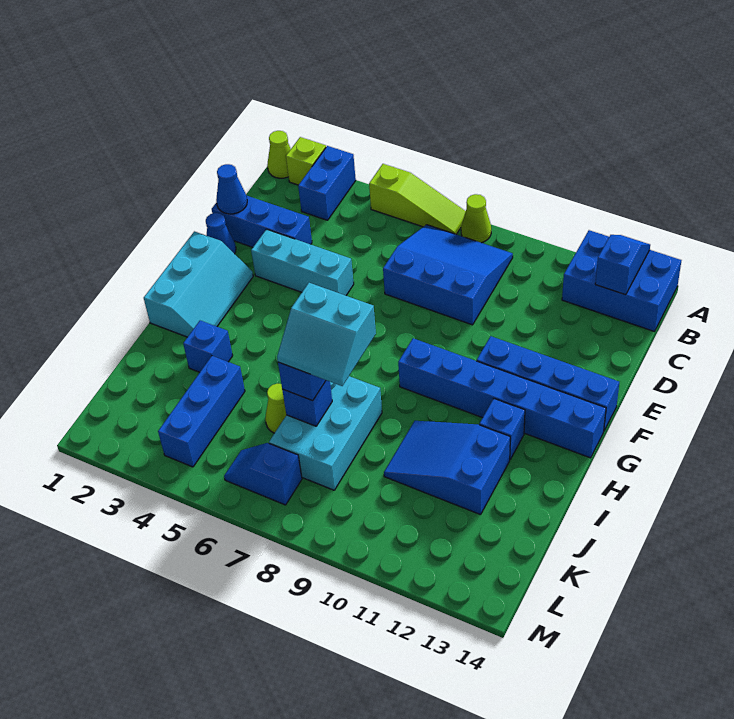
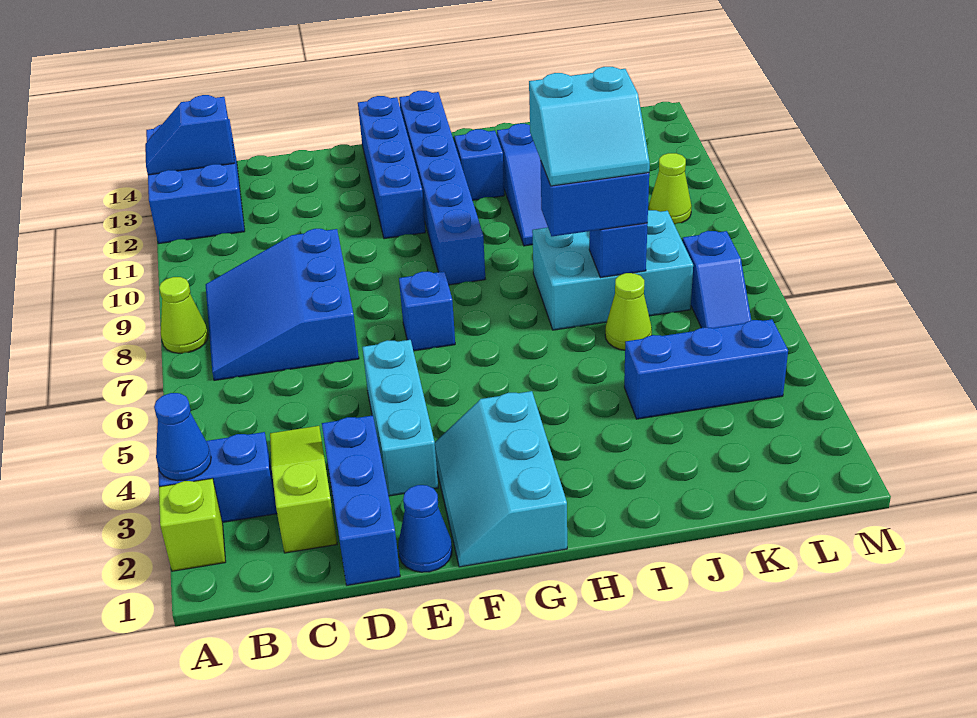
lime cone A1 level 1 -> lime cone L10 level 1
lime slope A5:A7 level 1 top 5 -> lime slope C2:C4 level 1 top 2
blue cone D1 level 2 -> blue cone A3 level 2
cyan slope F1:H2 level 1 top 1 -> cyan slope F1:G3 level 1 top G
blue brick I3 level 1 -> blue brick F7 level 1
cyan slope I7:J8 level 4 top I -> cyan slope I7:J8 level 4 top 8

